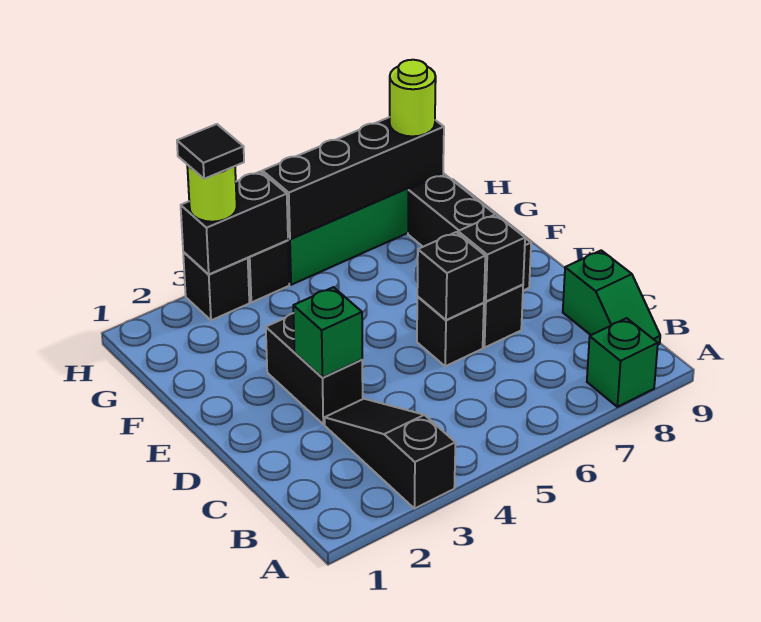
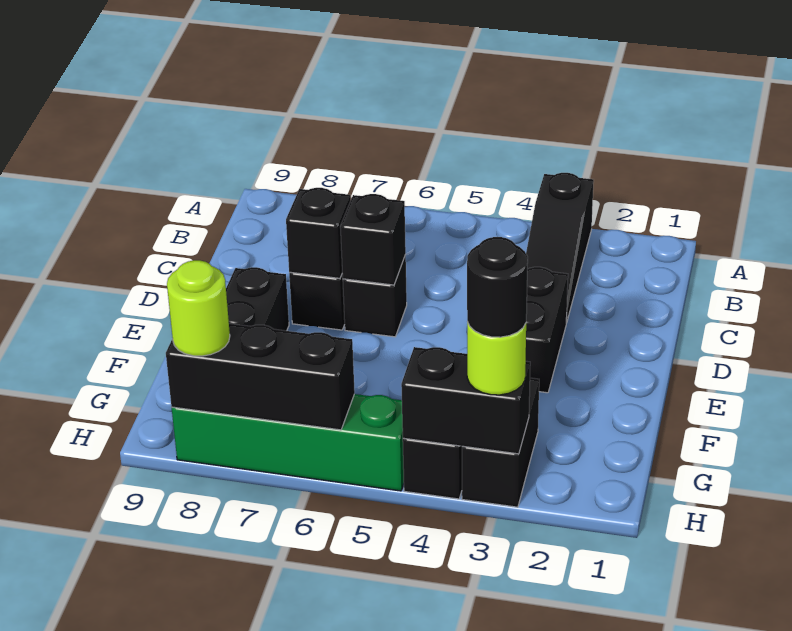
green brick A8 level 1 -> none
green slope B9:C9 level 1 top C -> none
green brick D3 level 2 -> none
black brick H3 level 1 -> black brick G3:H3 level 1
black tile H3 level 4 -> black round brick H3 level 4
black brick H5:H8 level 2 -> black brick H6:H8 level 2

